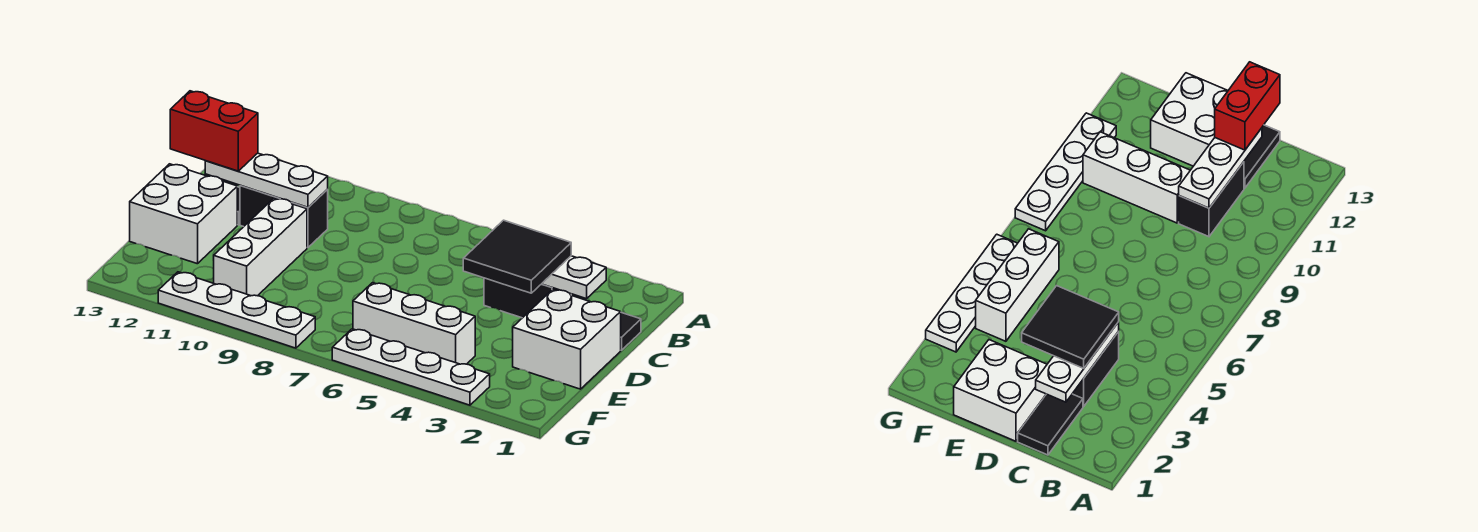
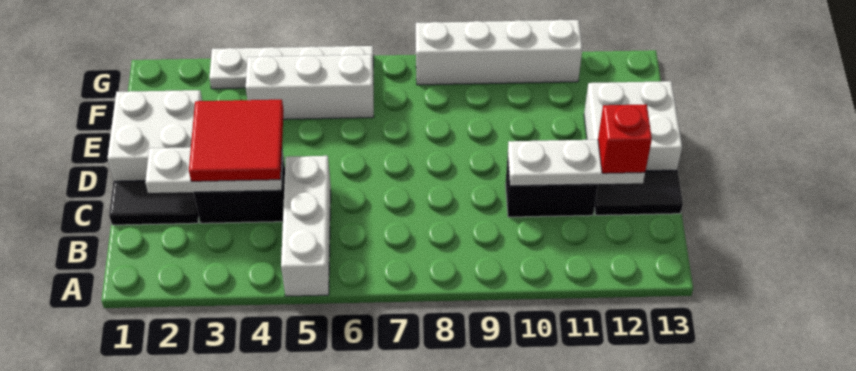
black tile C3:D4 level 3 -> red tile C3:D4 level 3
red brick C12:C13 level 3 -> red brick C12 level 3
white brick D10:F10 level 1 -> white brick A5:C5 level 1
white plate G8:G11 level 1 -> white brick G8:G11 level 1

